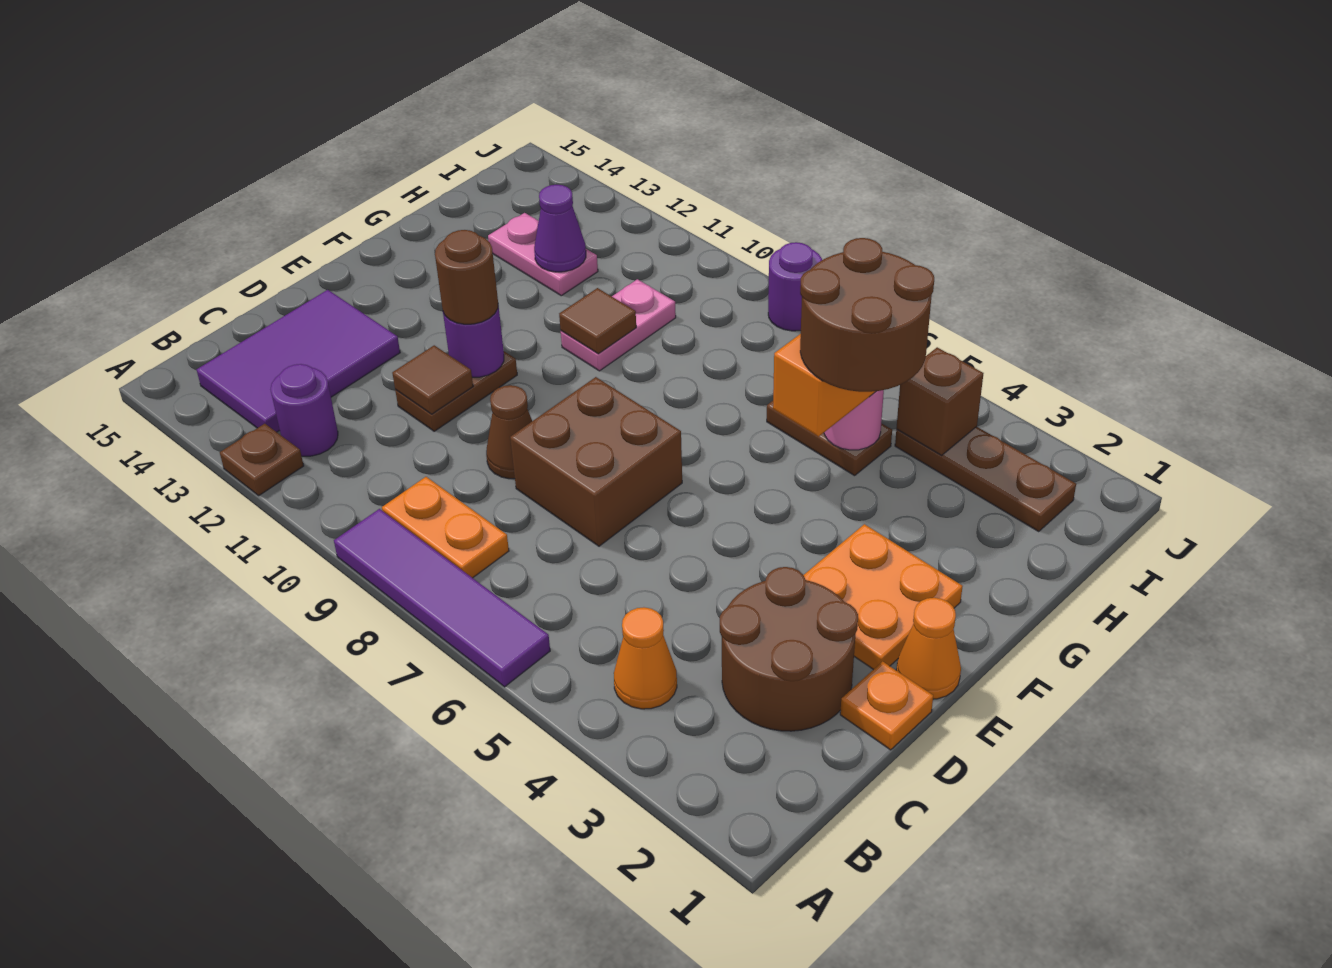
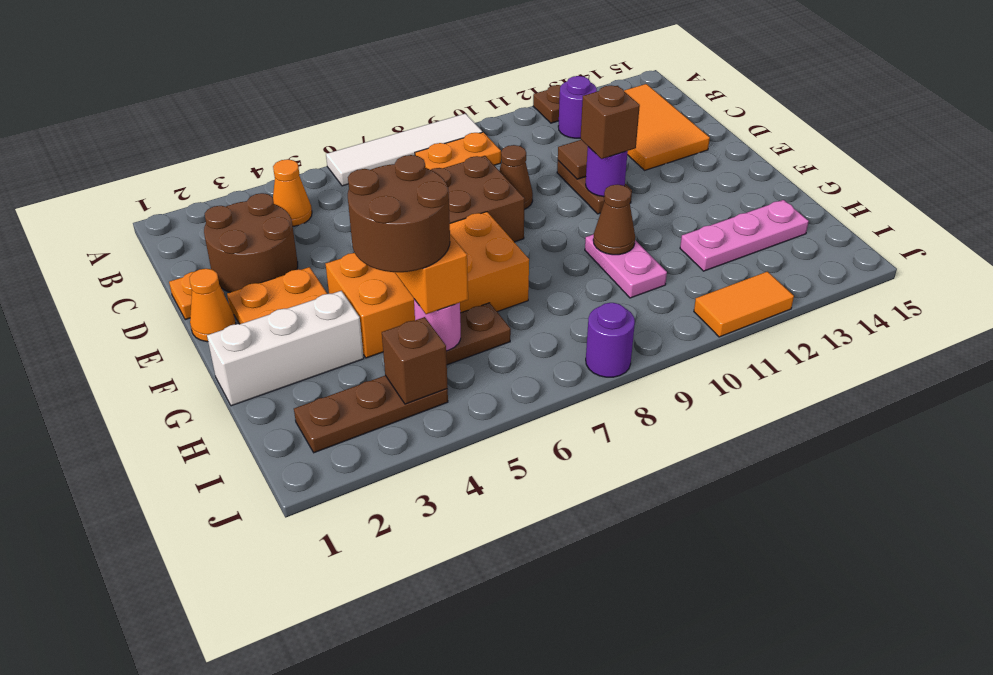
purple tile A6:A9 level 1 -> white tile A6:A9 level 1
purple tile B13:D14 level 1 -> orange tile B13:D14 level 1
brown round brick E11 level 3 -> brown brick E11 level 3
none -> orange brick F4:G7 level 1
none -> white brick G1:G3 level 1
brown tile G10 level 2 -> brown cone G10 level 2
pink plate H12:H13 level 1 -> pink plate H12:H14 level 1
purple cone H12 level 2 -> none
none -> orange tile J11:J12 level 1

